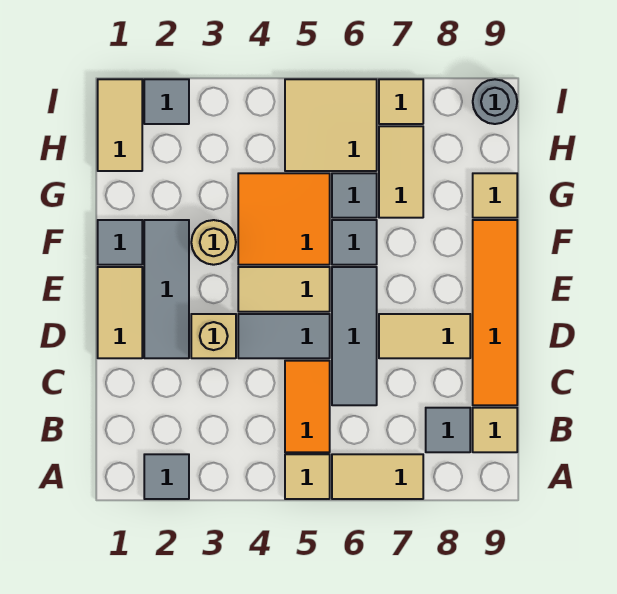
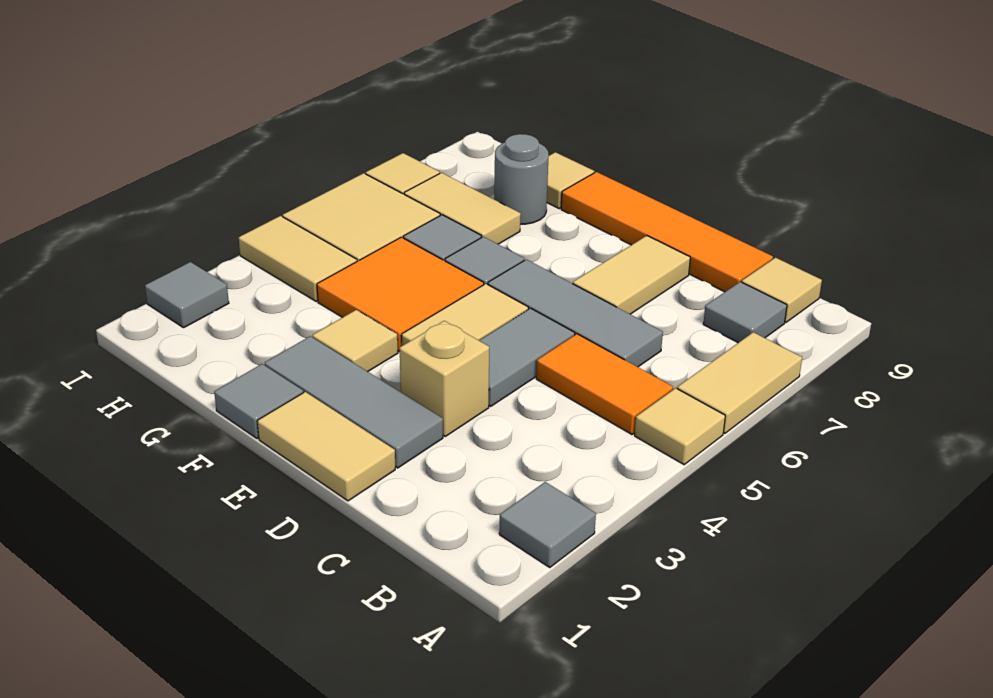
tan round brick F3 level 1 -> tan tile F3 level 1
tan tile H1:I1 level 1 -> tan tile H4:I4 level 1
grey round brick I9 level 1 -> grey round brick G8 level 1

